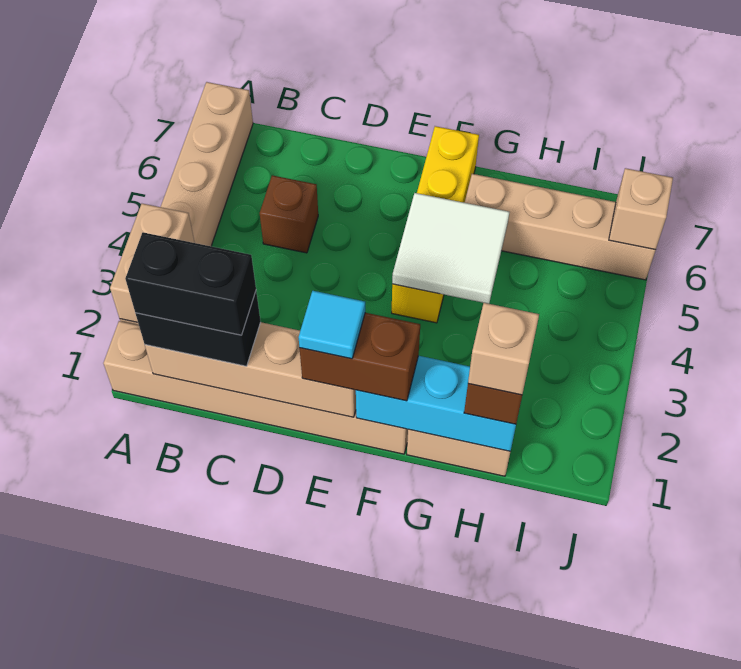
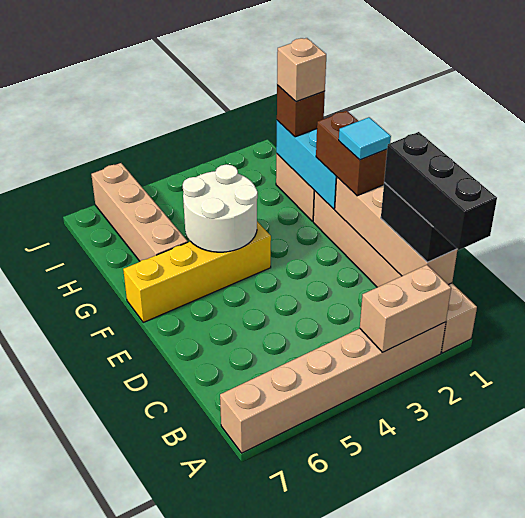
black brick B1:C1 level 4 -> black brick A1:C1 level 4
brown brick C5 level 1 -> none
white tile F4:G5 level 2 -> white round brick F4:G5 level 2
tan brick J6 level 2 -> none

